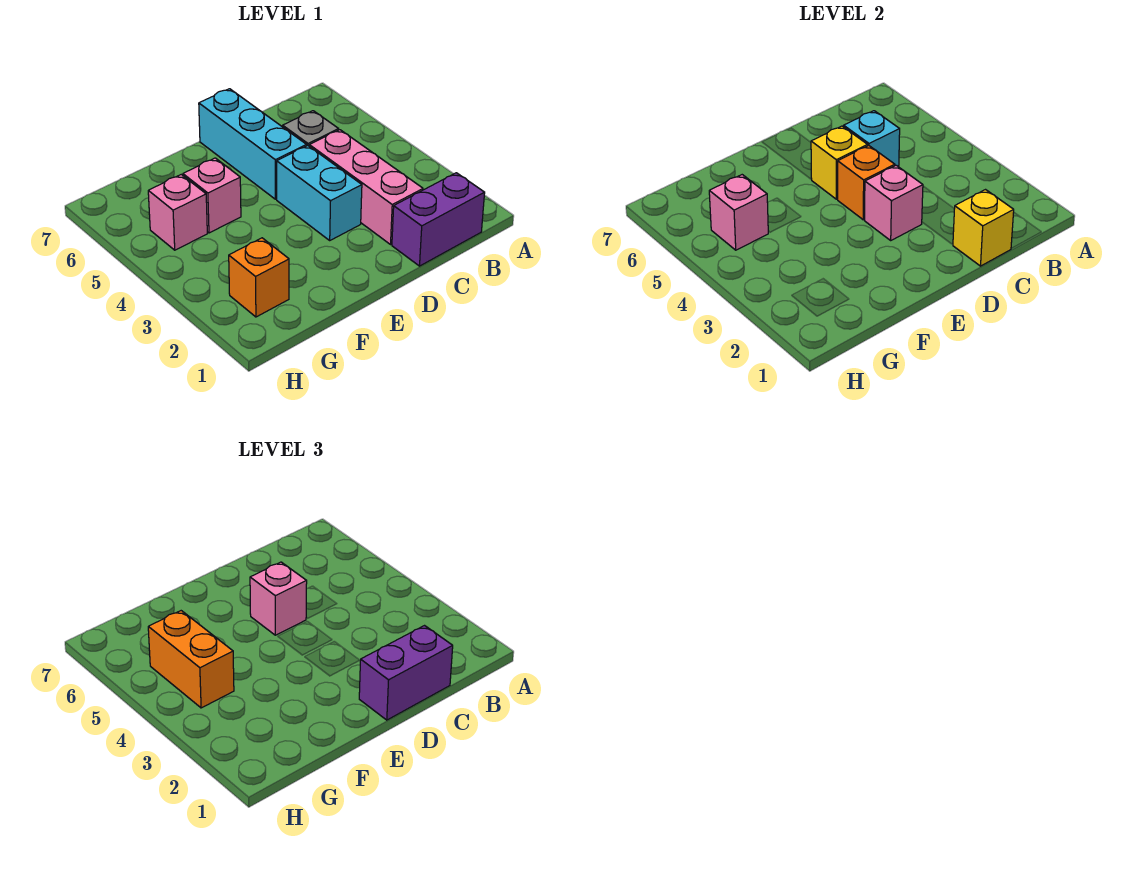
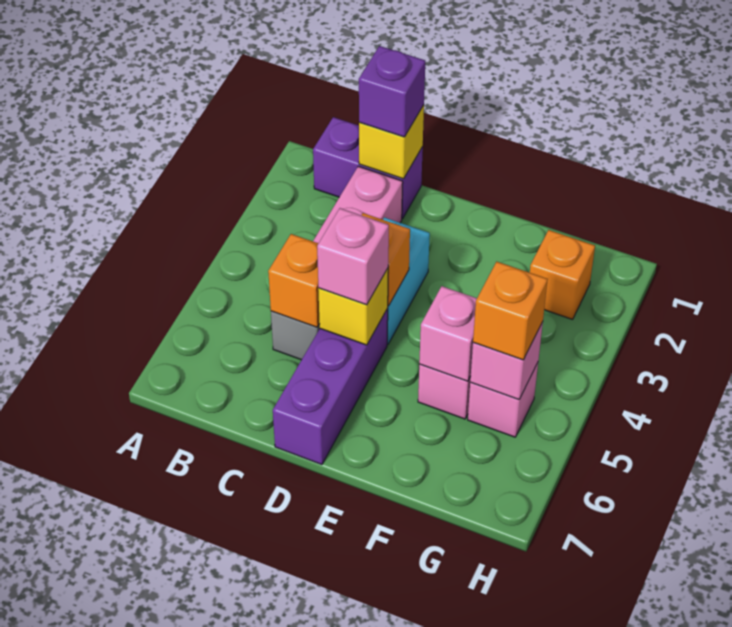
purple brick C1:D1 level 3 -> purple brick C1 level 3
cyan brick C5 level 2 -> orange brick C5 level 2
pink brick D3 level 2 -> pink brick F5 level 2
cyan brick D5:D7 level 1 -> purple brick D5:D7 level 1
orange brick G4:G5 level 3 -> orange brick G5 level 3

